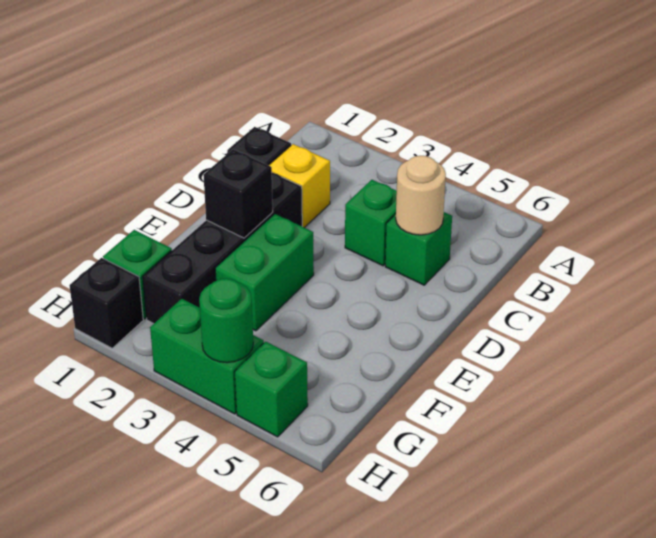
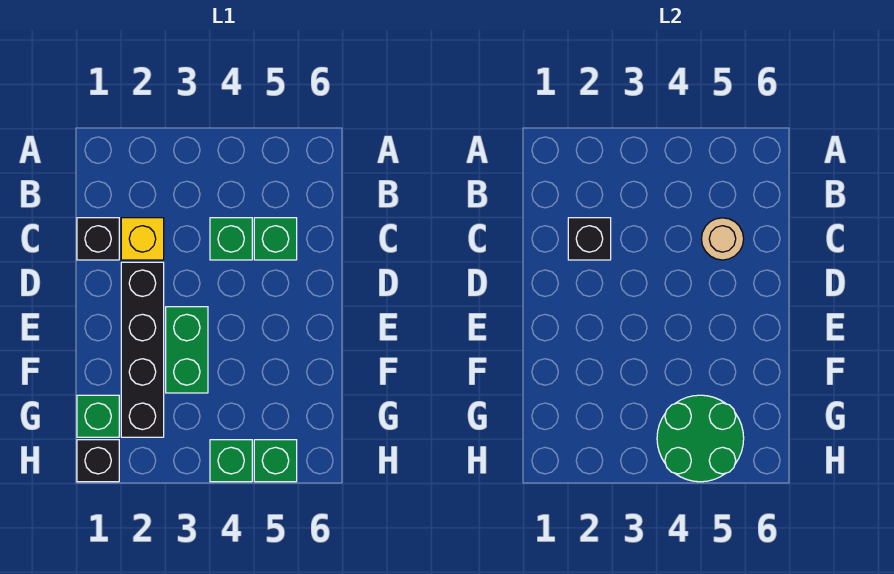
black brick E2 level 2 -> black brick C2 level 2
green brick H3:H4 level 1 -> green brick H4 level 1
green round brick H4 level 2 -> green round brick G4:H5 level 2

